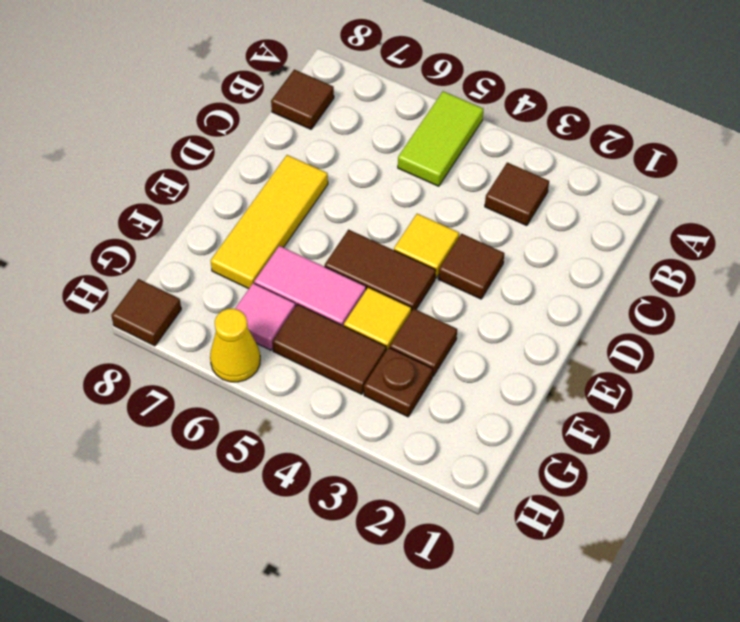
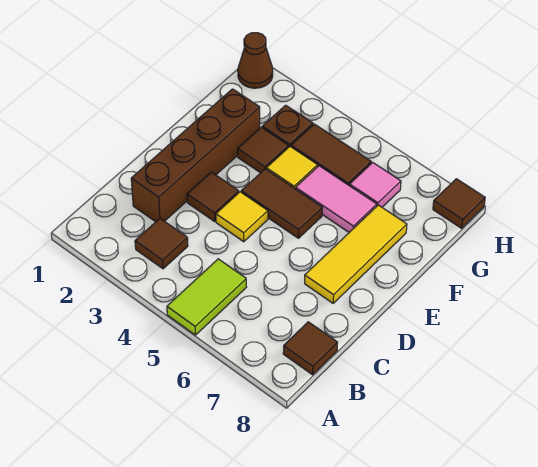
none -> brown brick C2:F2 level 1
none -> brown cone H1 level 1
yellow cone H6 level 1 -> none

